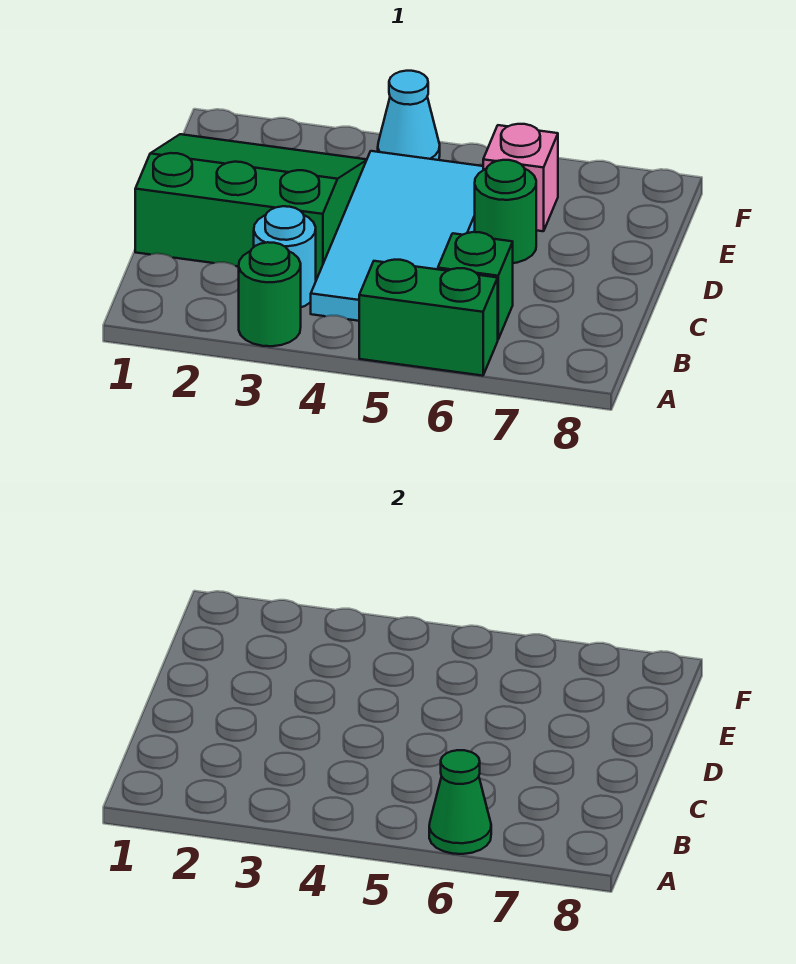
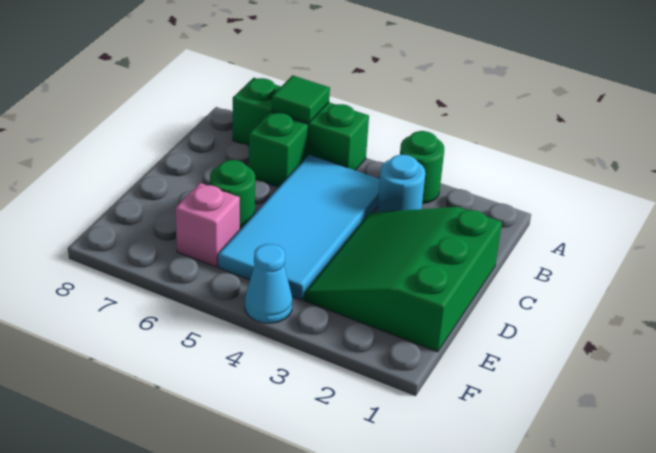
green brick A5:A6 level 1 -> green brick A5:A7 level 1
green cone A6 level 2 -> green tile A6 level 2
green slope C1:E3 level 1 top C -> green slope C1:E3 level 1 top 1

